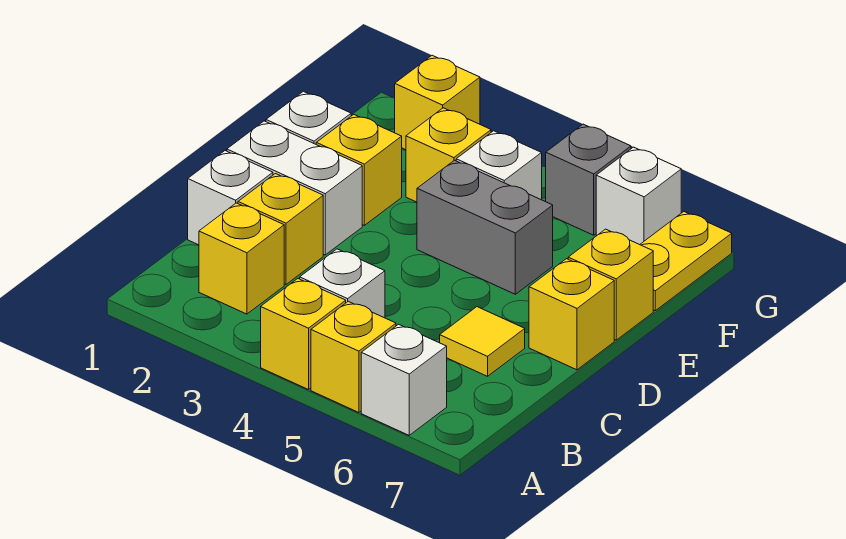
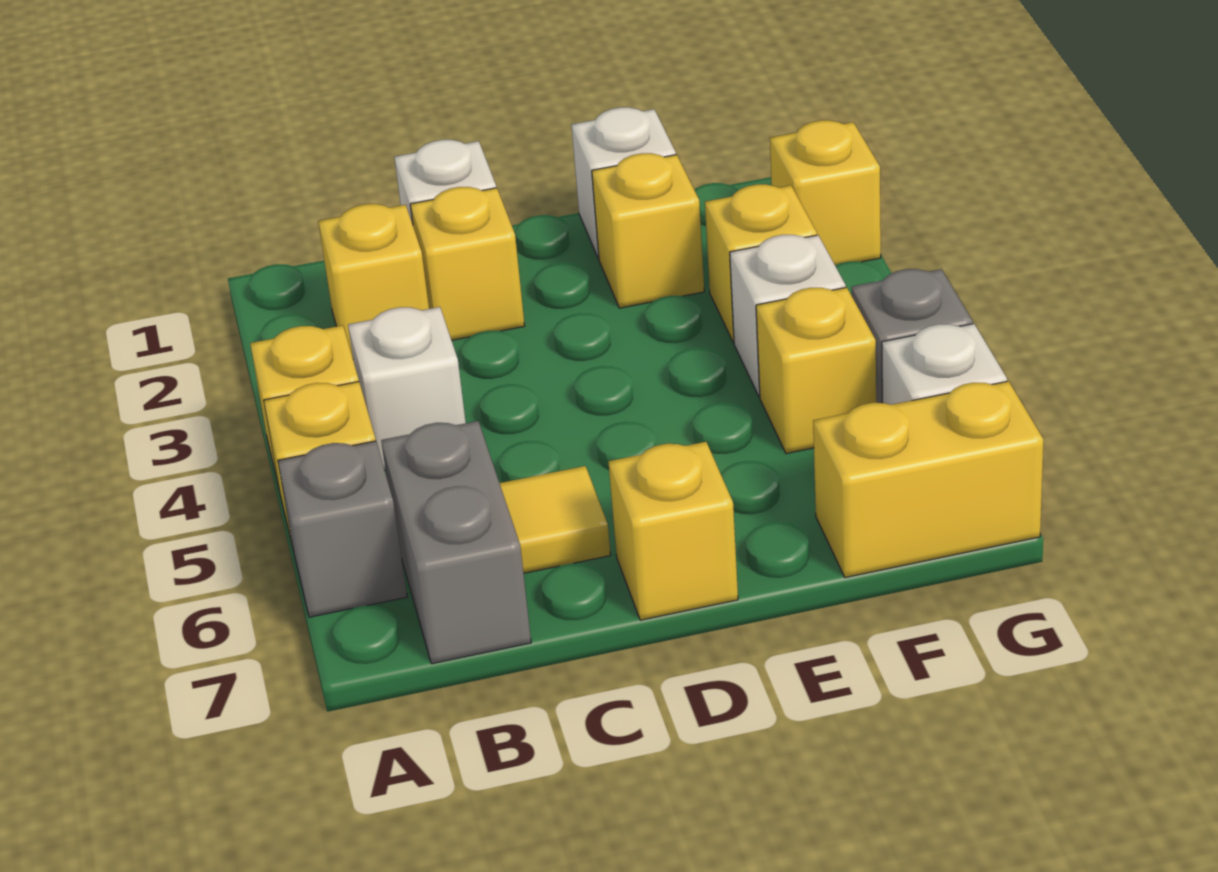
white brick A6 level 1 -> grey brick A6 level 1
white brick D1:D2 level 1 -> none
grey brick E4:E5 level 1 -> grey brick B6:B7 level 1
yellow brick E7 level 1 -> yellow brick F5 level 1
yellow plate F7:G7 level 1 -> yellow brick F7:G7 level 1

